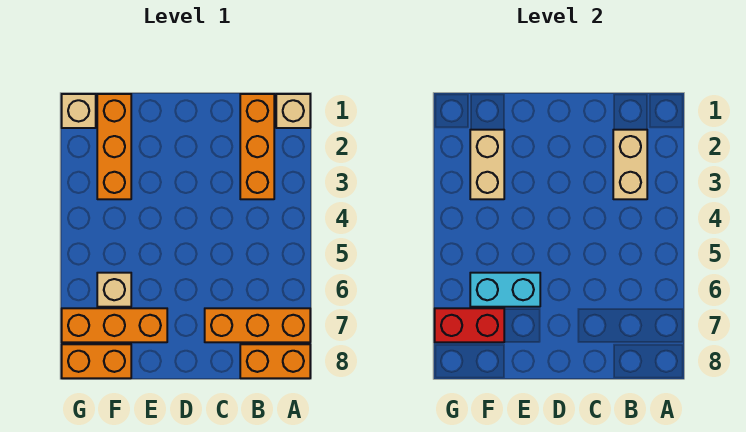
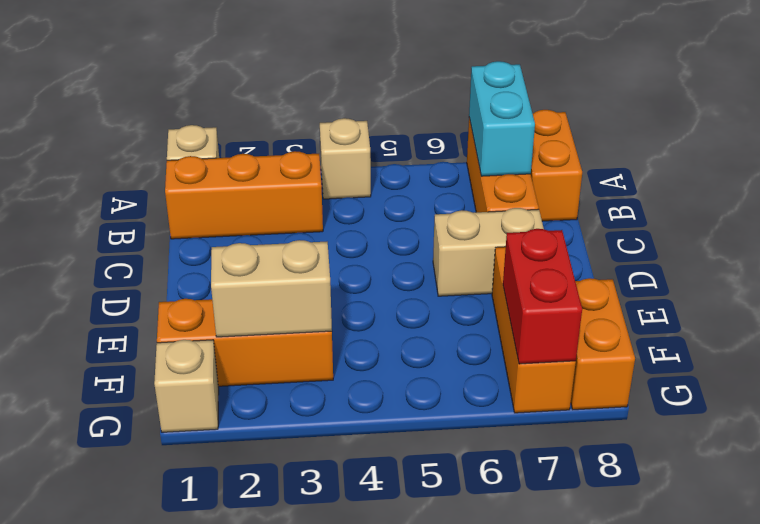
tan brick B2:B3 level 2 -> tan brick D6:D7 level 1
cyan brick E6:F6 level 2 -> cyan brick A7:B7 level 2
tan brick F6 level 1 -> tan brick A4 level 1

